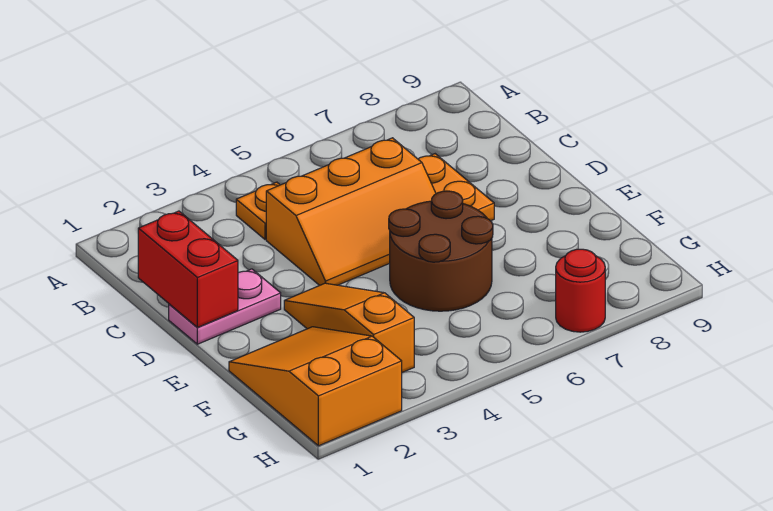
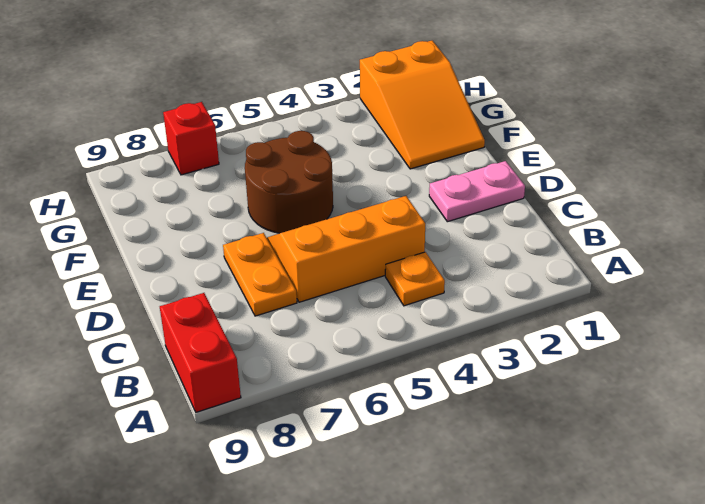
red brick C1:D1 level 2 -> red brick A9:B9 level 1
orange slope E3:G3 level 1 top G -> none
red round brick H7 level 1 -> red brick H7 level 1

